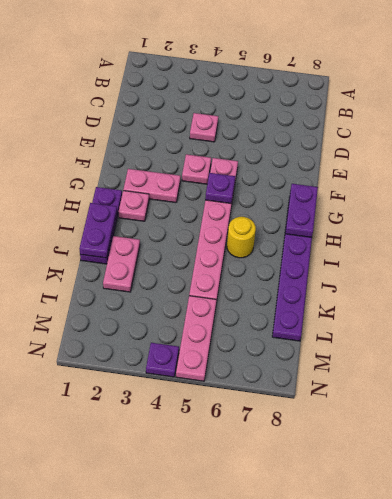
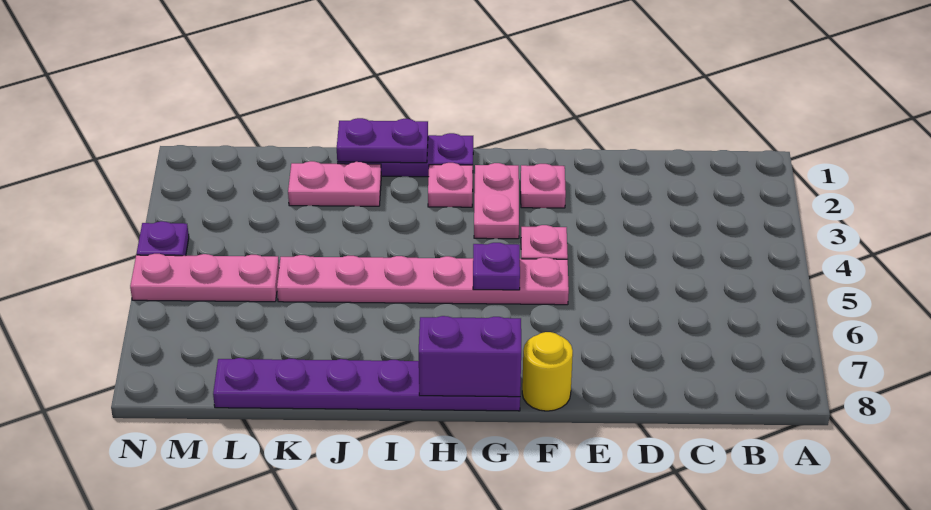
pink plate D4 level 1 -> pink plate F2 level 1
purple plate G8:H8 level 2 -> purple brick G8:H8 level 2
yellow round brick I6 level 1 -> yellow round brick F8 level 1

